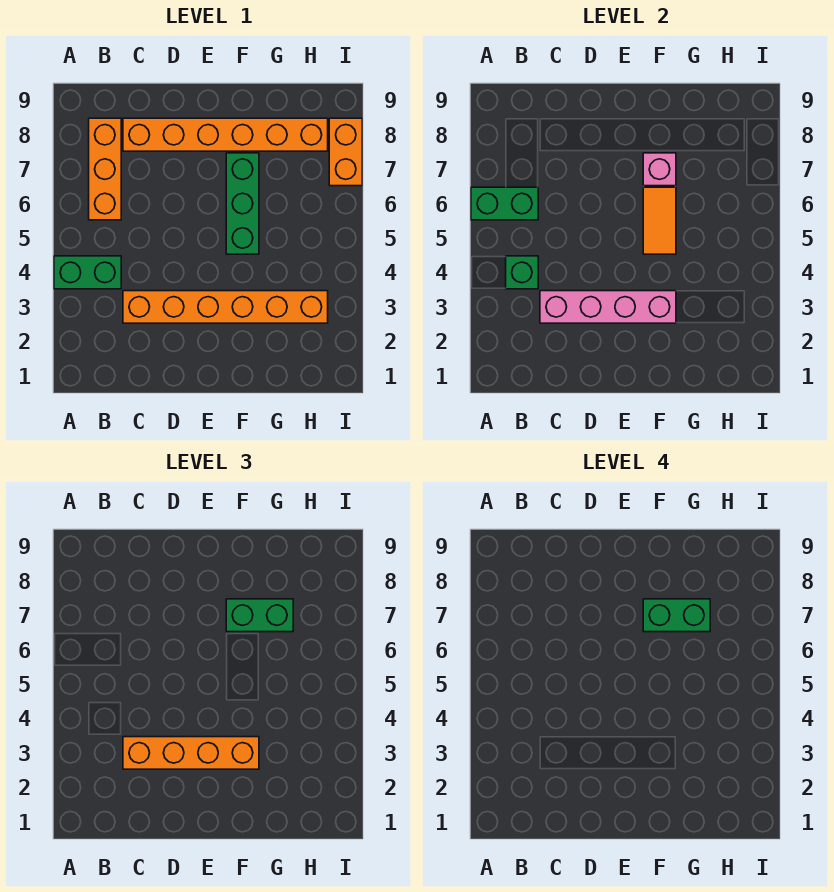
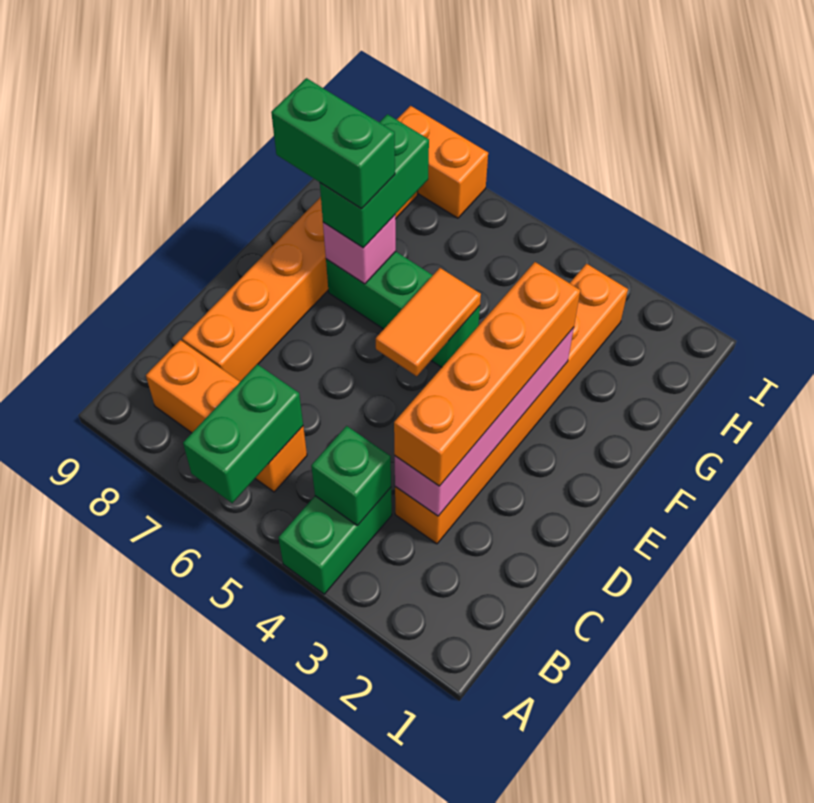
orange tile F5:F6 level 2 -> orange tile E5:F5 level 2
green brick F7:G7 level 4 -> green brick F7:F8 level 4

